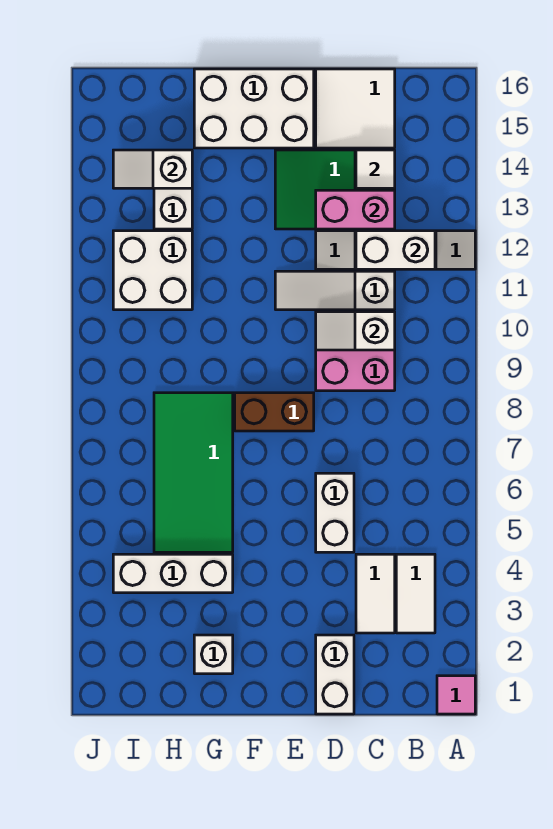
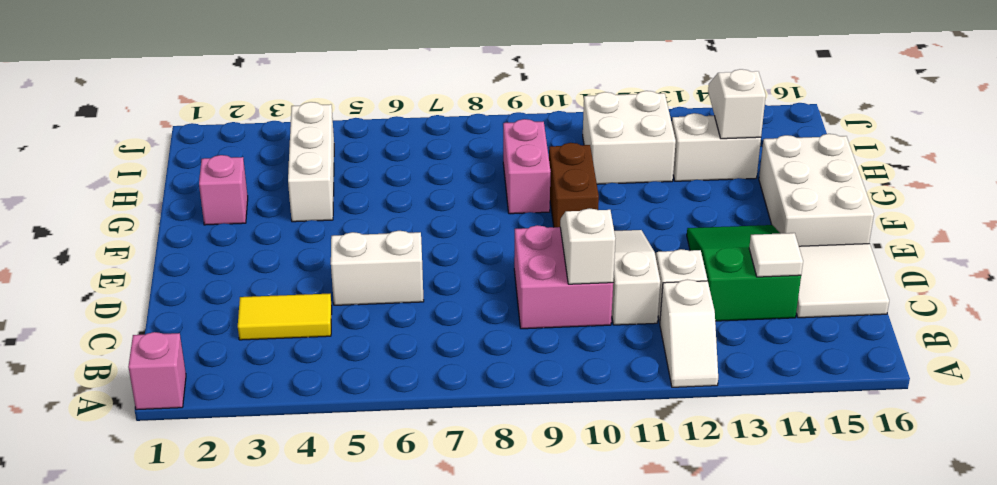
pink tile A1 level 1 -> pink brick A1 level 1
white tile B3:B4 level 1 -> none
white brick B12:C12 level 2 -> none
white tile C3:C4 level 1 -> yellow tile C3:C4 level 1
pink brick C13:D13 level 2 -> pink brick G9:H9 level 1
white brick D1:D2 level 1 -> none
brown brick E8:F8 level 1 -> brown brick F10:G10 level 1
white brick G2 level 1 -> pink brick G2 level 1
green tile G5:H8 level 1 -> none

